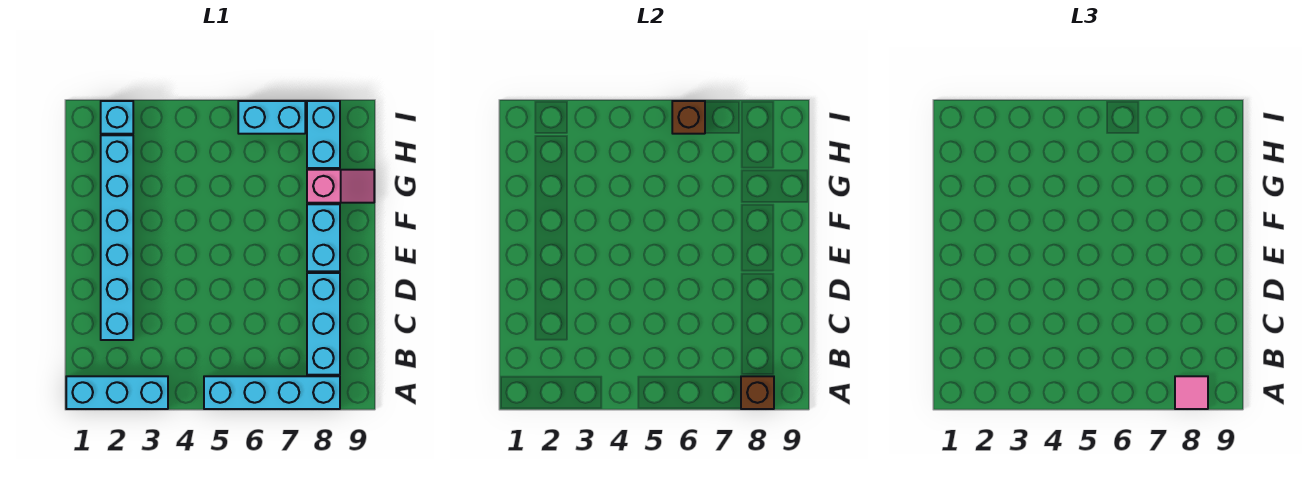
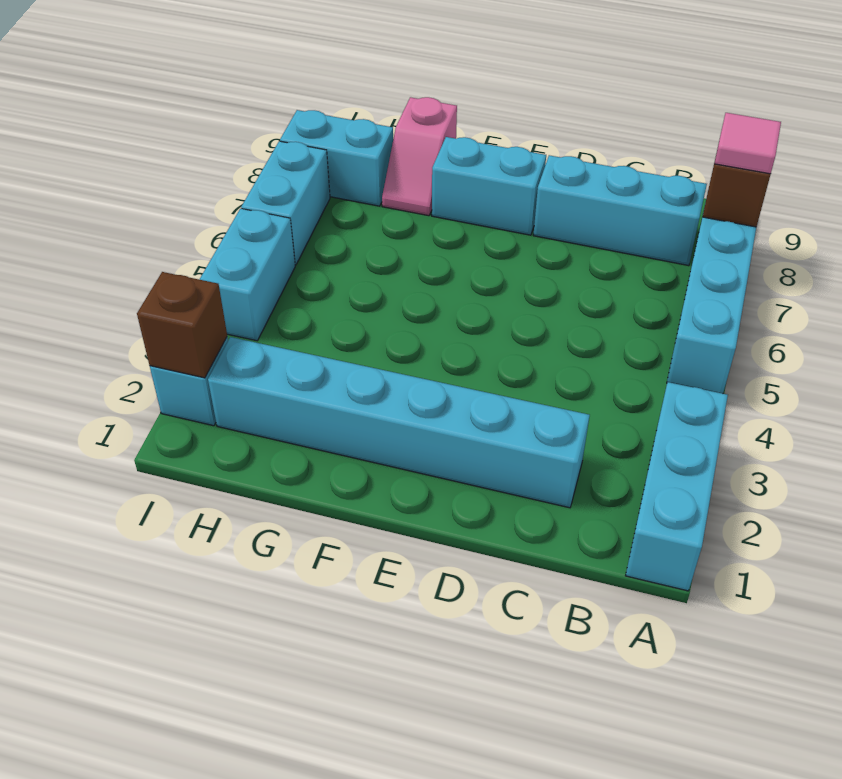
pink slope G8:G9 level 1 top 8 -> pink slope G8:G9 level 1 top 9
none -> cyan brick I4:I5 level 1
brown brick I6 level 2 -> brown brick I2 level 2

